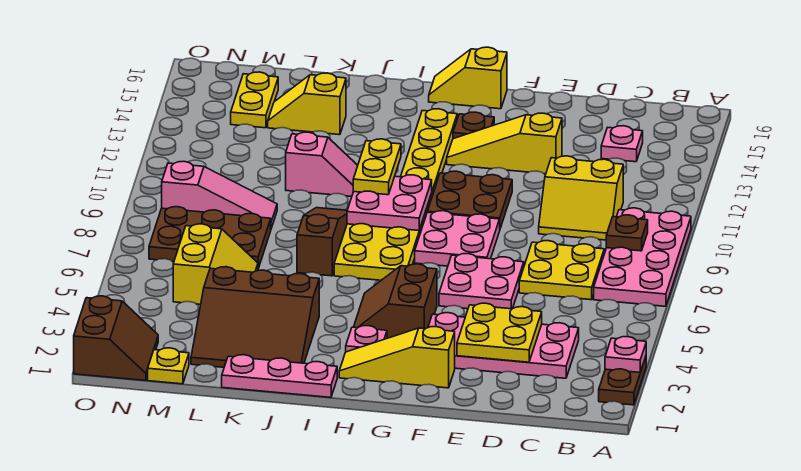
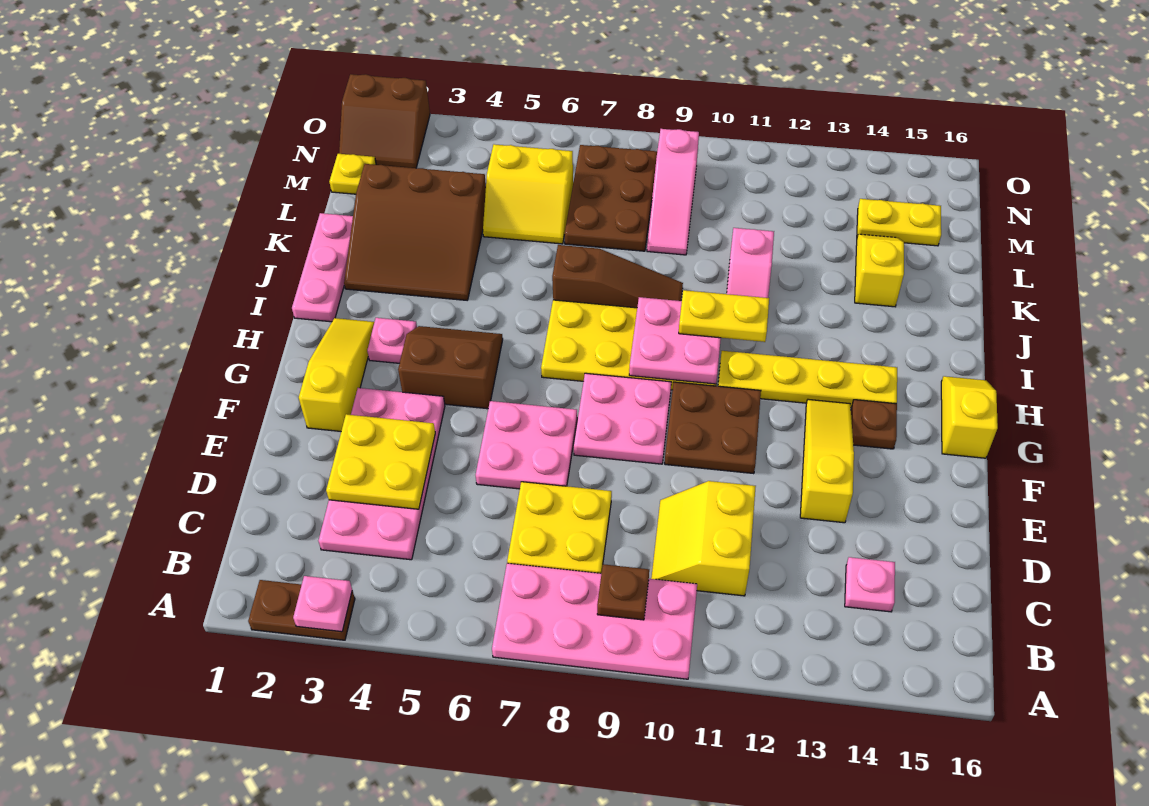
brown slope J2:L4 level 1 top 4 -> brown slope J2:L4 level 1 top L

